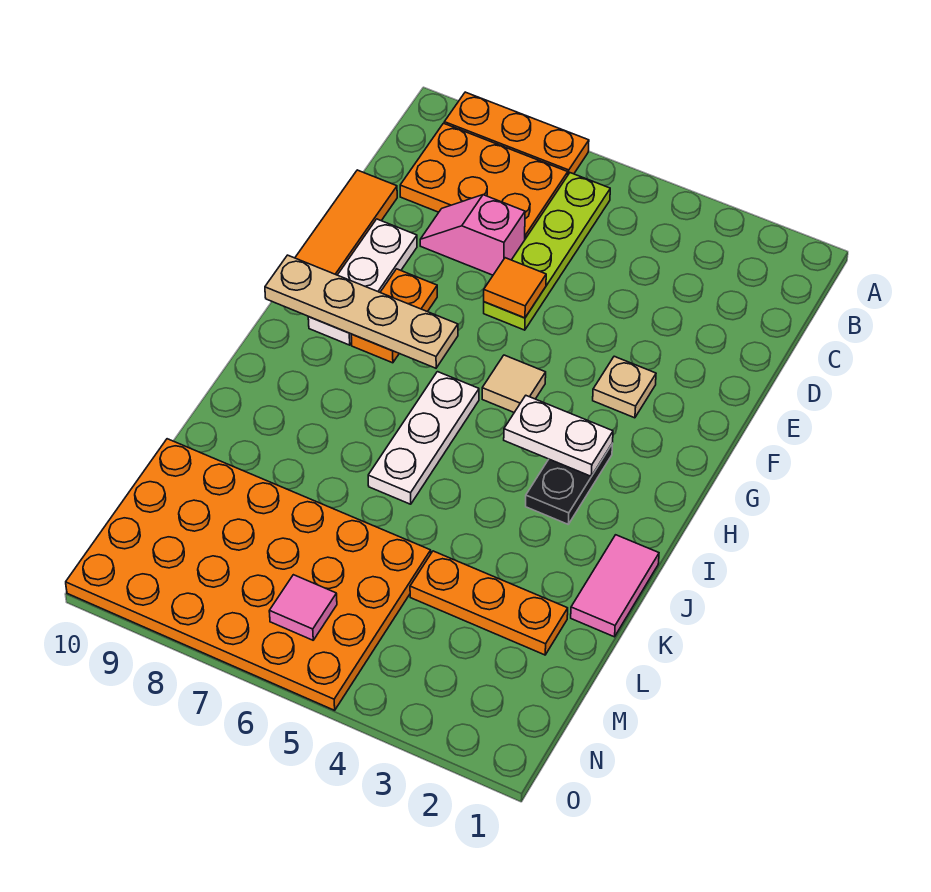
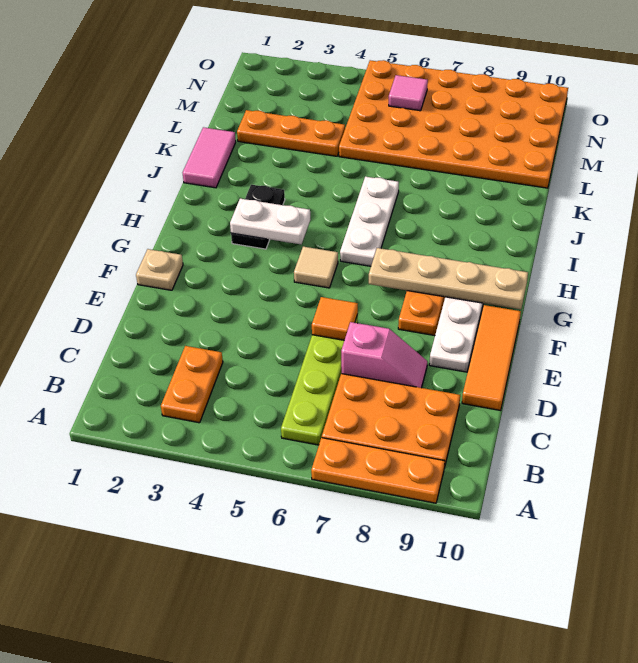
none -> orange plate B3:C3 level 1
tan plate F3 level 1 -> tan plate F1 level 1

